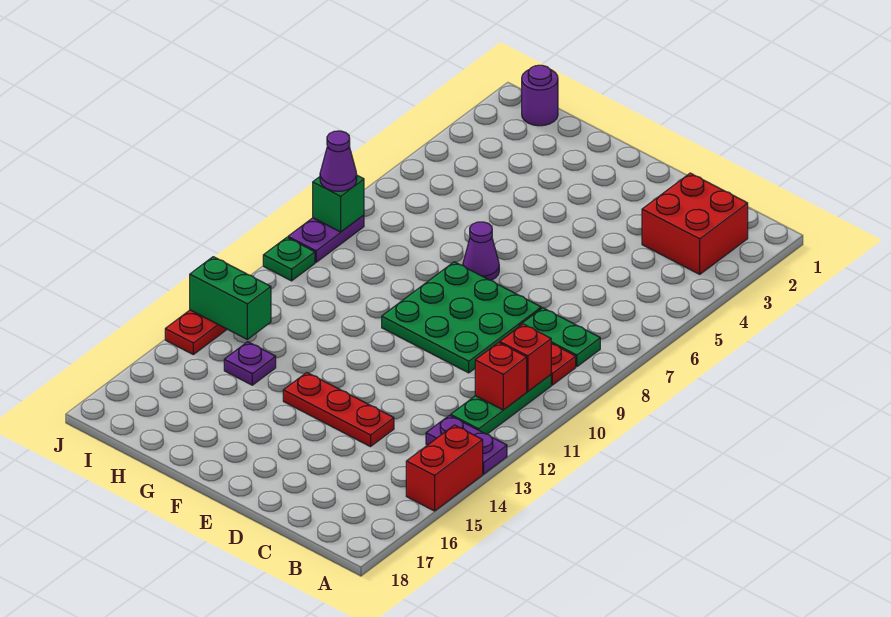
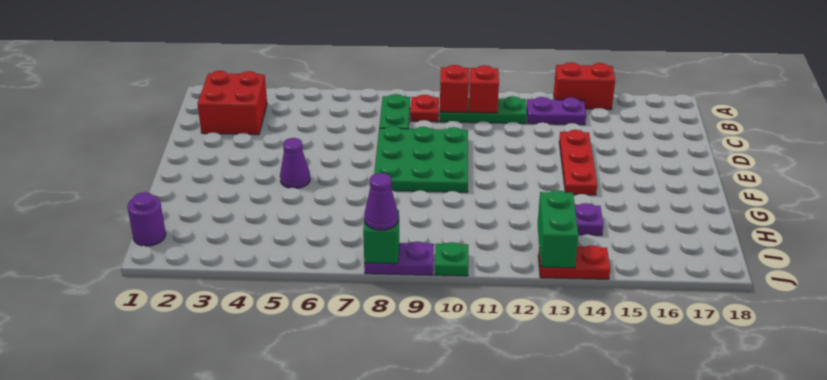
purple plate A13:B13 level 1 -> purple plate B13:B14 level 1
purple cone F7 level 1 -> purple cone F5 level 1

